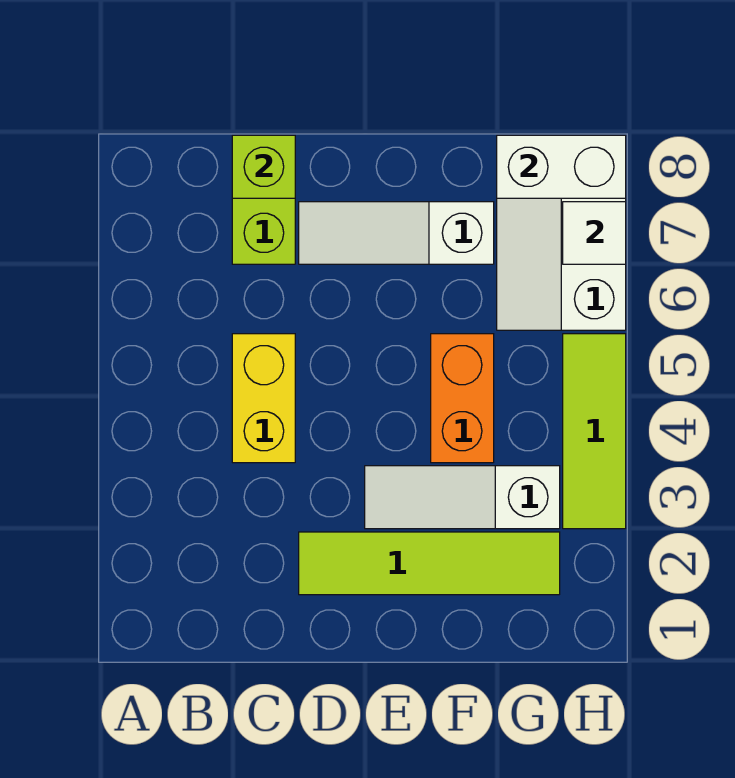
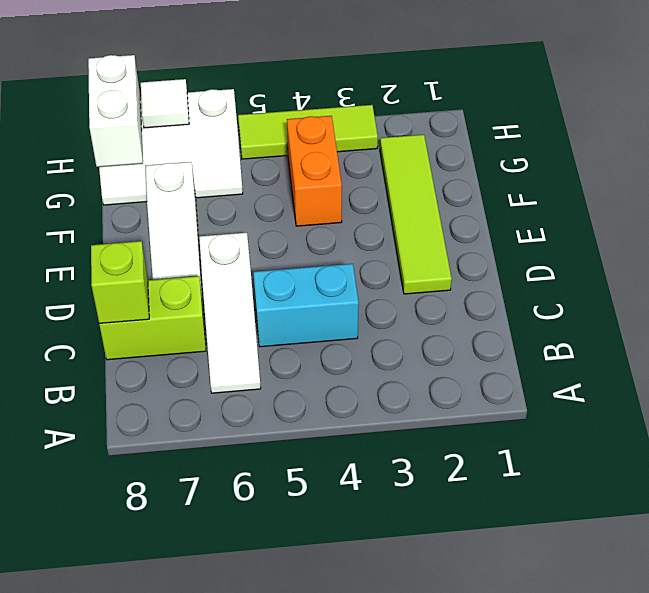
yellow brick C4:C5 level 1 -> cyan brick C4:C5 level 1
white slope E3:G3 level 1 top G -> white slope B6:D6 level 1 top D
orange brick F4:F5 level 1 -> orange brick F4:G4 level 1

